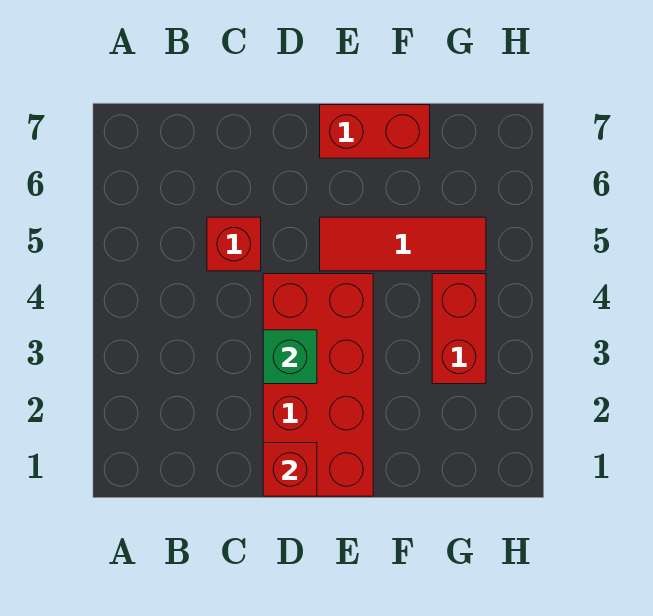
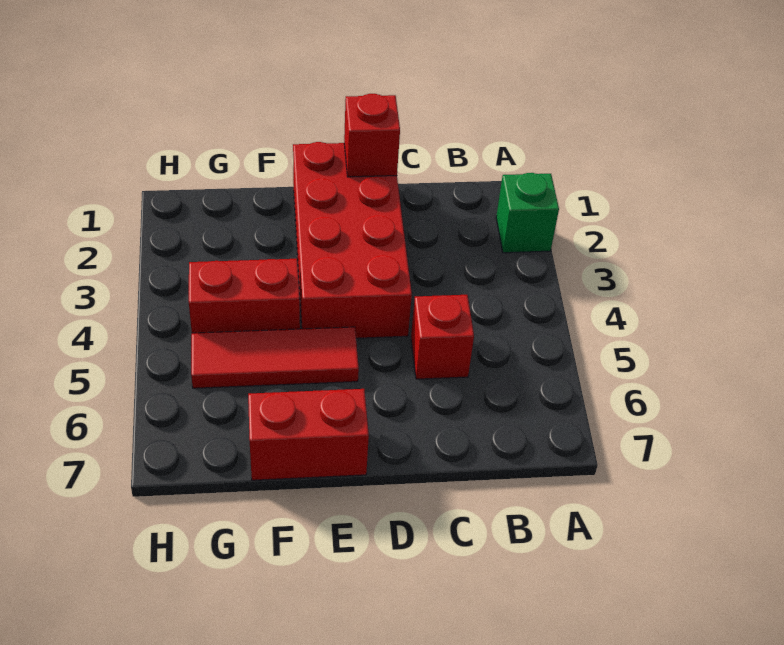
green brick D3 level 2 -> green brick A2 level 1
red brick G3:G4 level 1 -> red brick F4:G4 level 1

